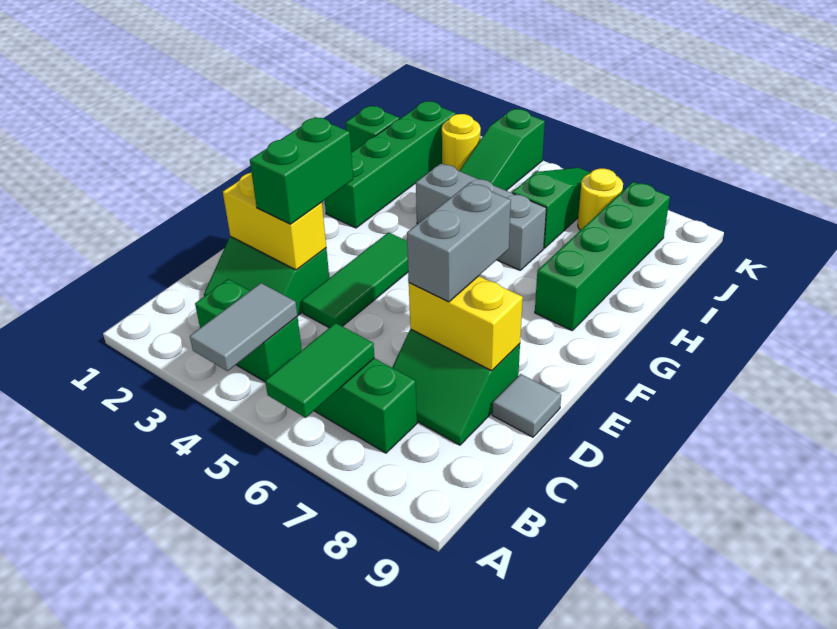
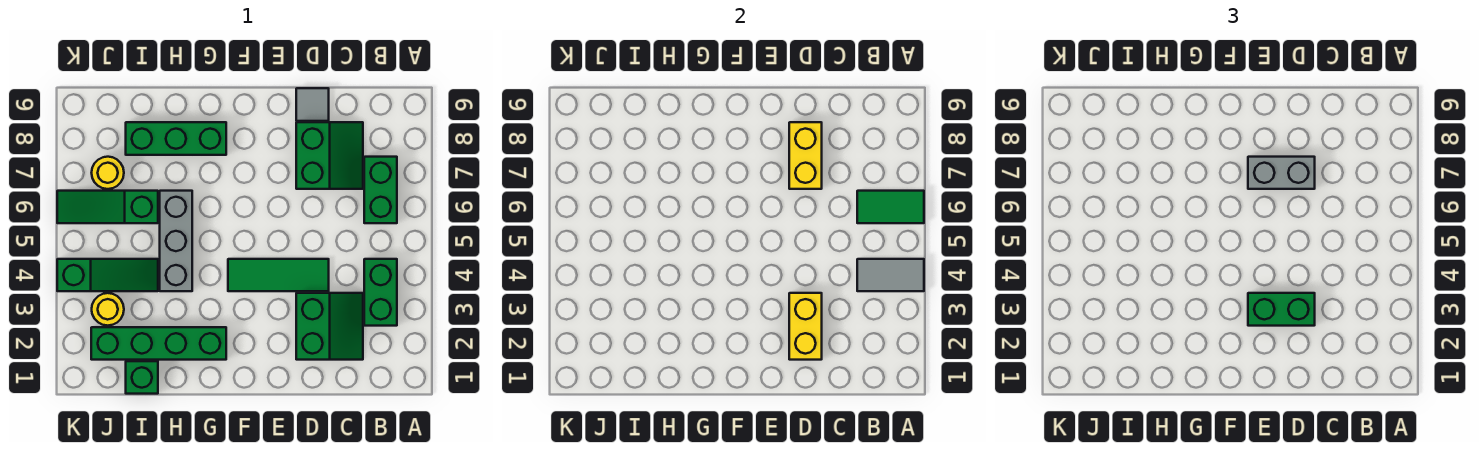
green brick G8:J8 level 1 -> green brick G8:I8 level 1

